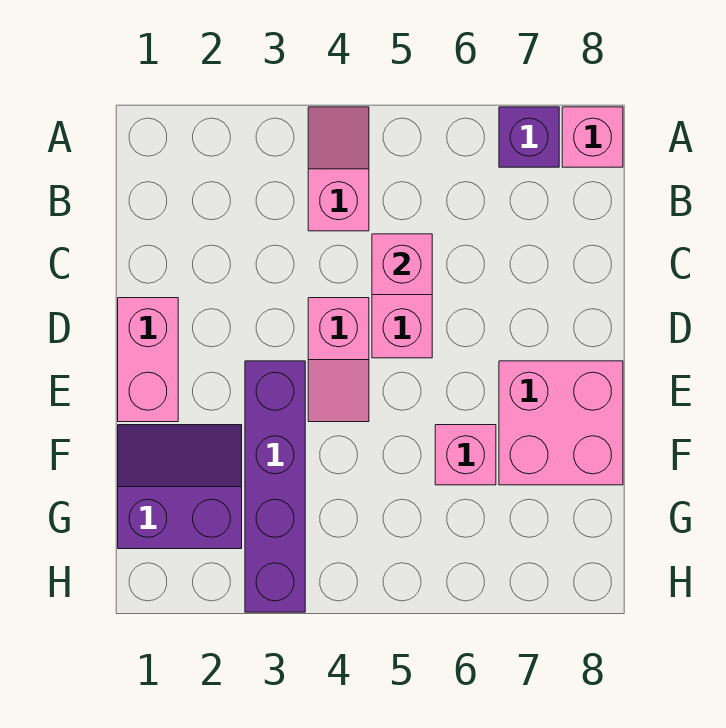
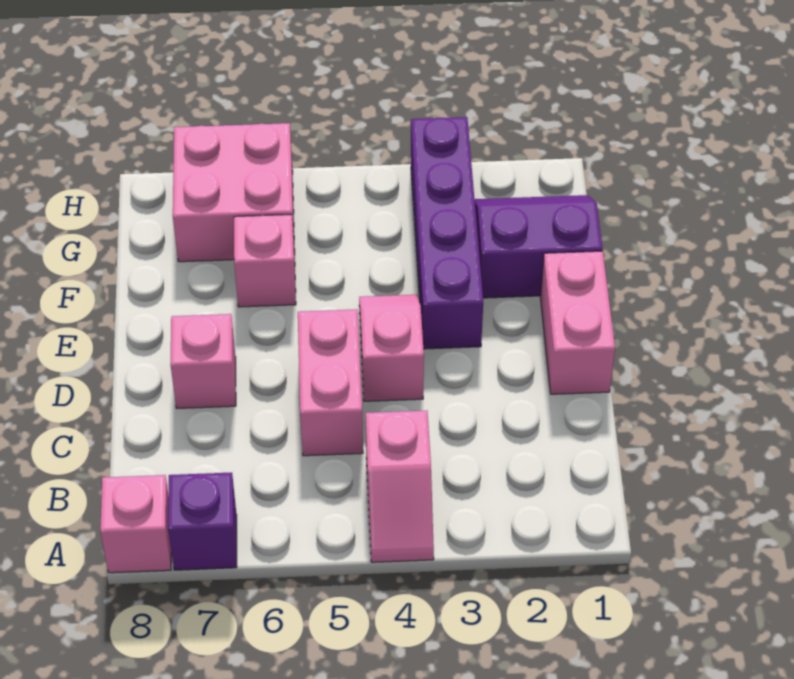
pink brick C5 level 2 -> pink brick D7 level 1
pink brick E7:F8 level 1 -> pink brick G6:H7 level 1
purple slope F1:G2 level 1 top G -> purple slope F1:G2 level 1 top F

